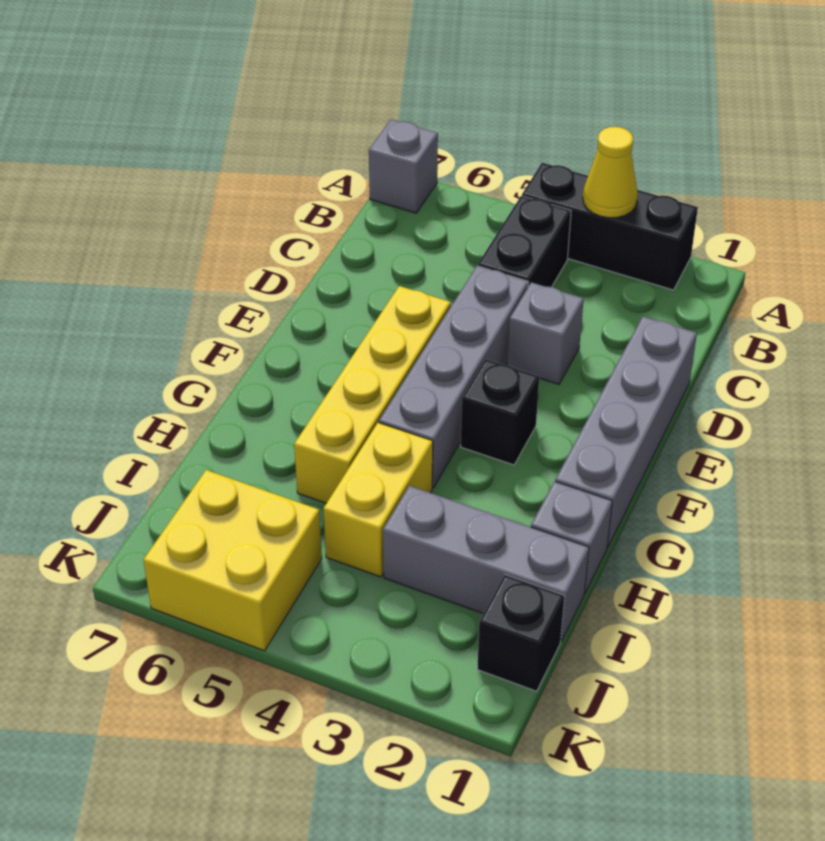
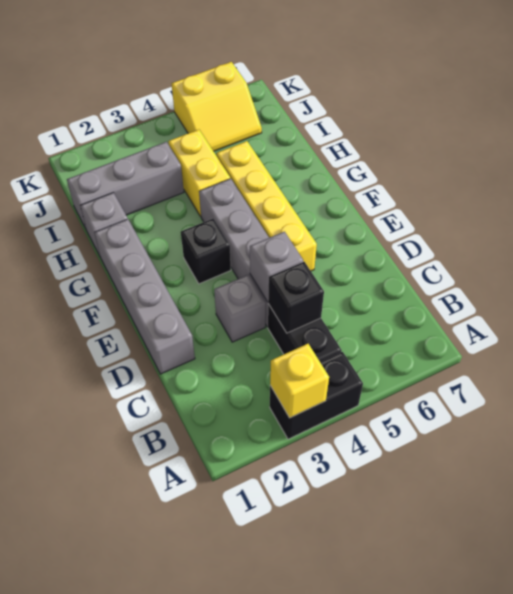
black brick A2:A4 level 1 -> black brick A3:A4 level 1
yellow cone A3 level 2 -> yellow brick A3 level 2
grey brick A7 level 1 -> grey brick D4 level 2
black brick J1 level 1 -> black brick C4 level 2
yellow brick J5:K6 level 1 -> yellow slope J5:K6 level 1 top K

